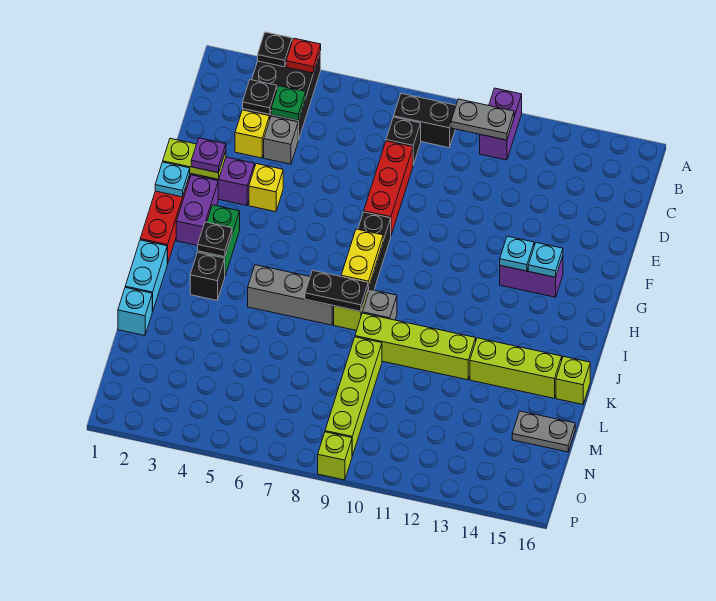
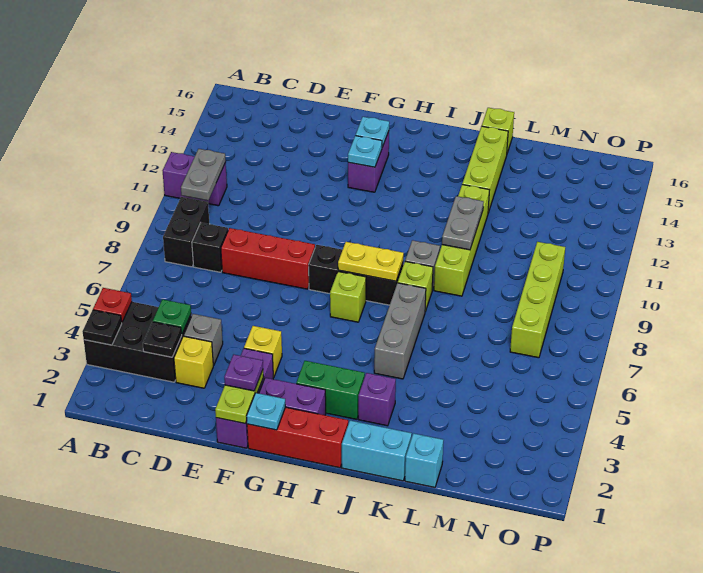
black plate I3 level 2 -> none
black brick J3 level 1 -> purple brick J3 level 1
black plate J7:J8 level 2 -> none
lime brick L9:O9 level 1 -> lime brick N7:N10 level 1
grey plate M15:M16 level 1 -> grey plate K10:K11 level 2
lime brick P9 level 1 -> lime brick H7 level 1

